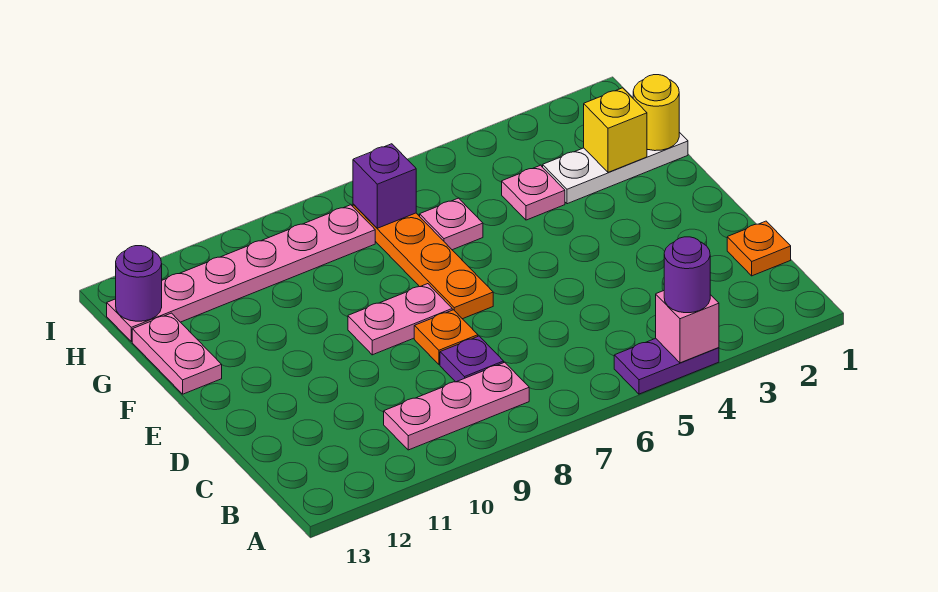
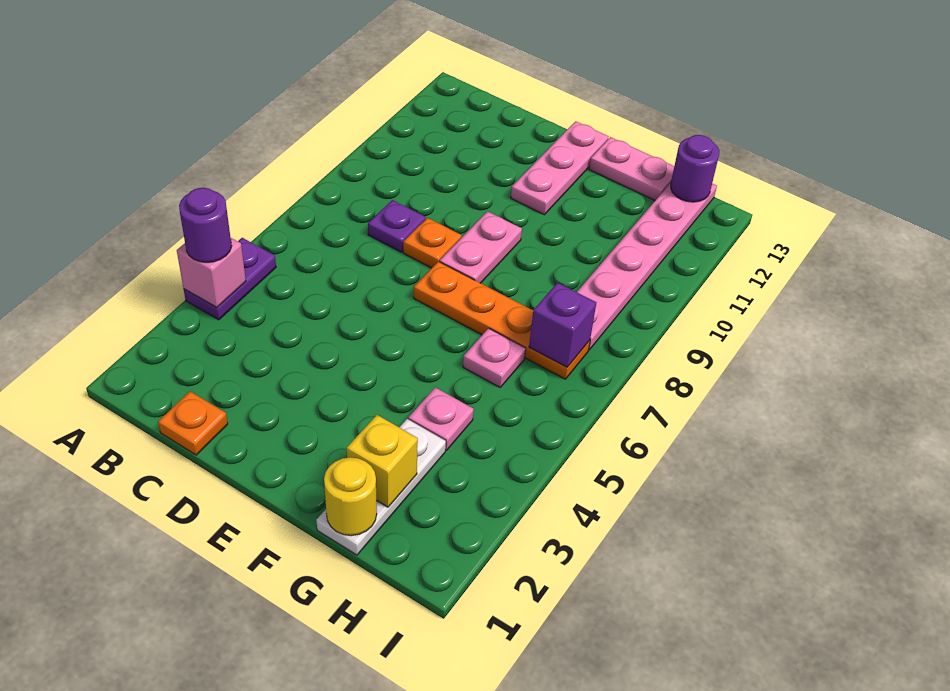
pink plate B8:B10 level 1 -> pink plate E11:E13 level 1

